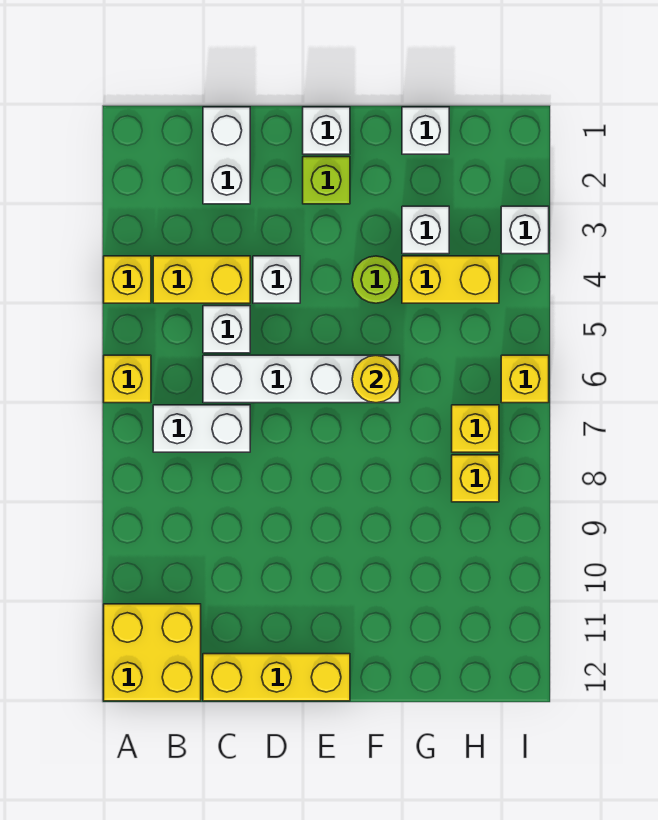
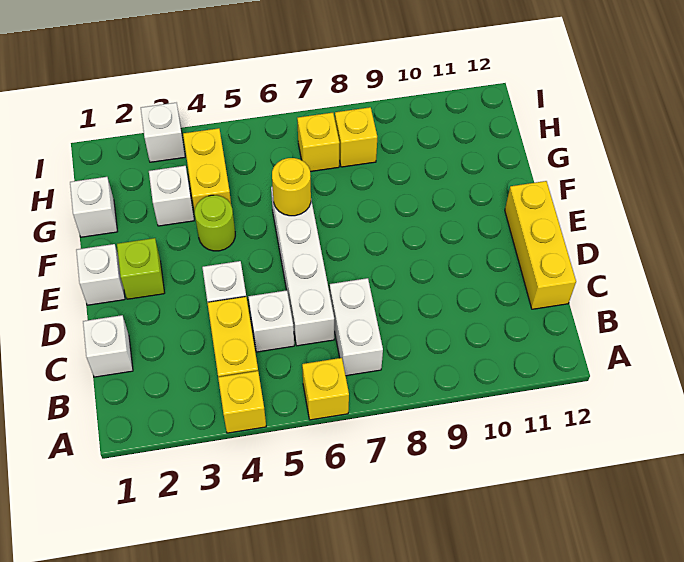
yellow brick A11:B12 level 1 -> none
white brick C1:C2 level 1 -> white brick C1 level 1
yellow brick I6 level 1 -> none

